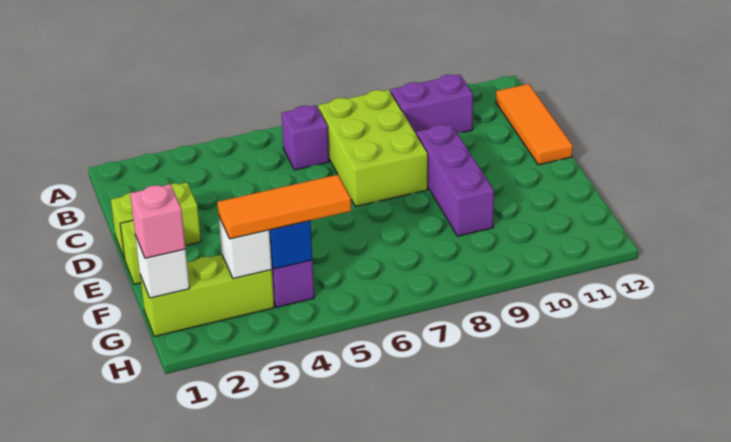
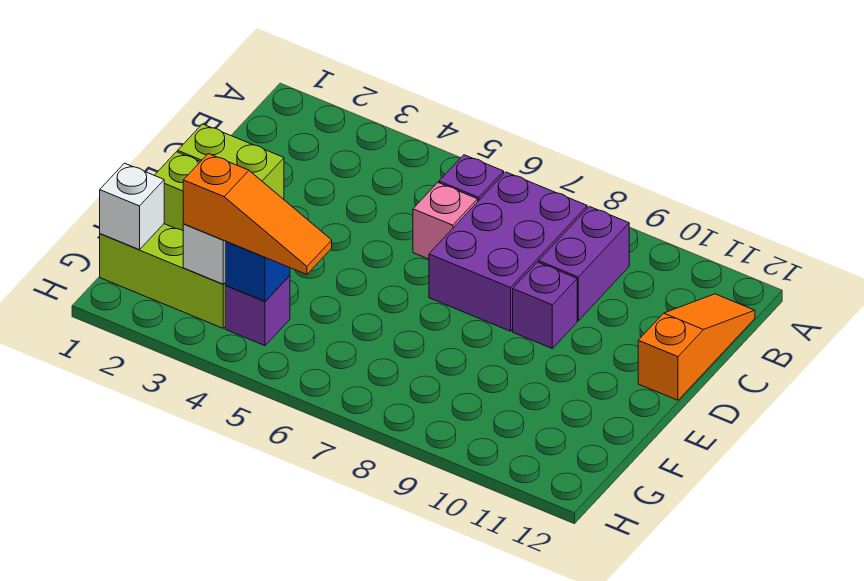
lime brick B7:D8 level 1 -> purple brick B7:D8 level 1
purple brick B9:B10 level 1 -> purple brick B9:C9 level 1
orange tile B12:D12 level 1 -> orange slope B12:D12 level 1 top D
purple brick D9:F9 level 1 -> purple brick D9 level 1
pink brick G1 level 3 -> pink brick C6 level 1
orange tile G3:G5 level 3 -> orange slope G3:G5 level 3 top 3

